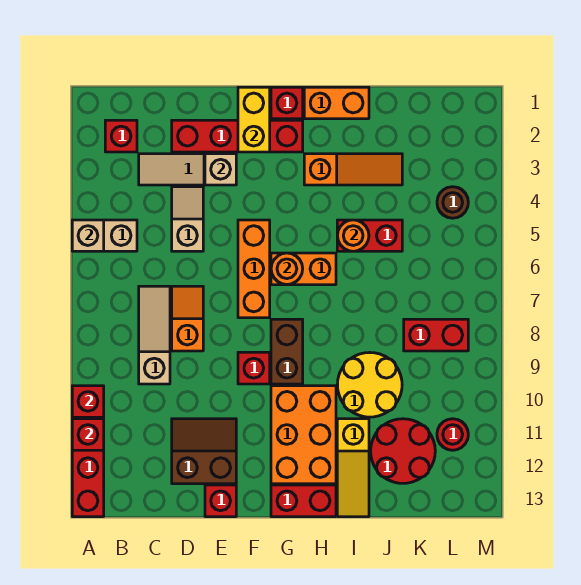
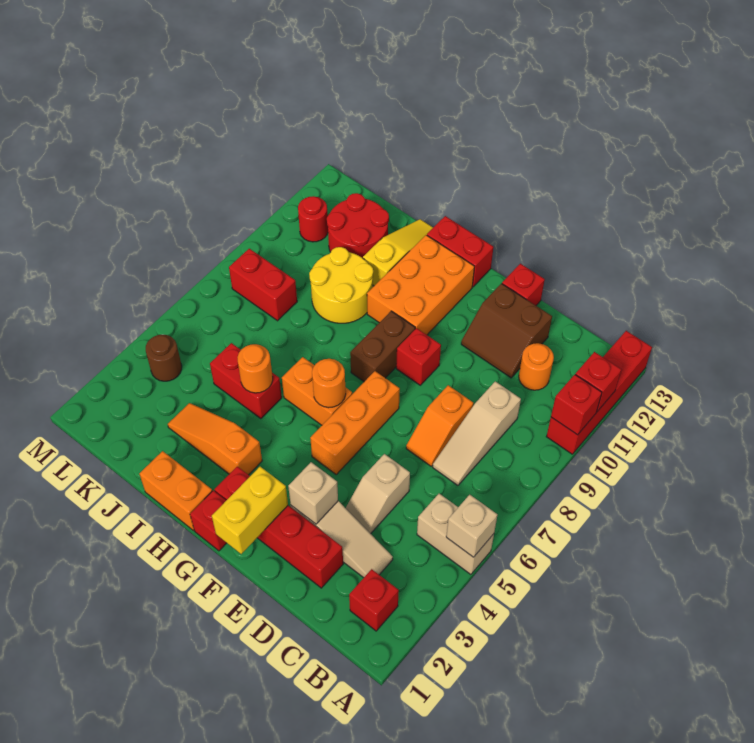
none -> orange round brick C11 level 1

